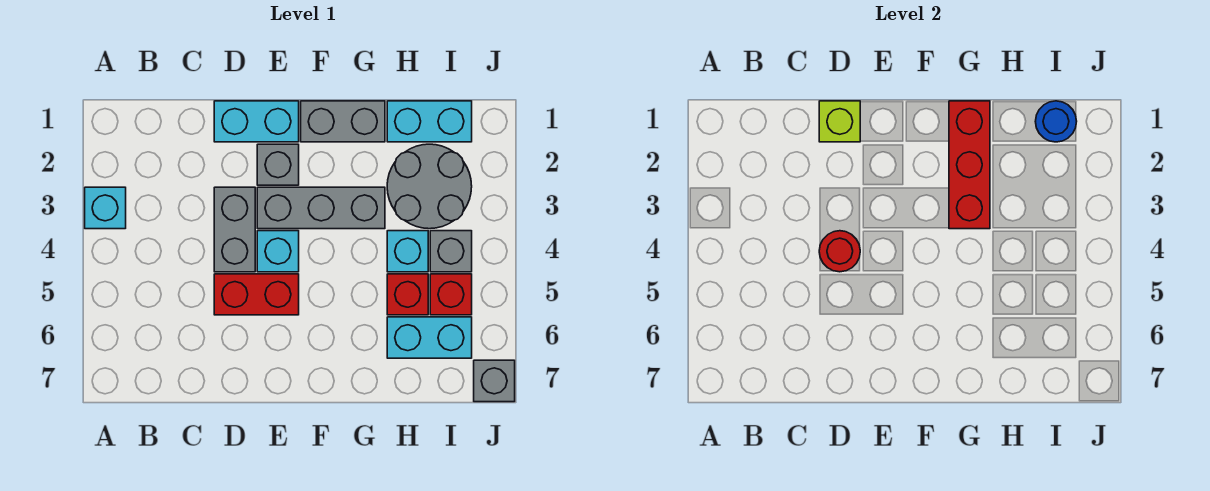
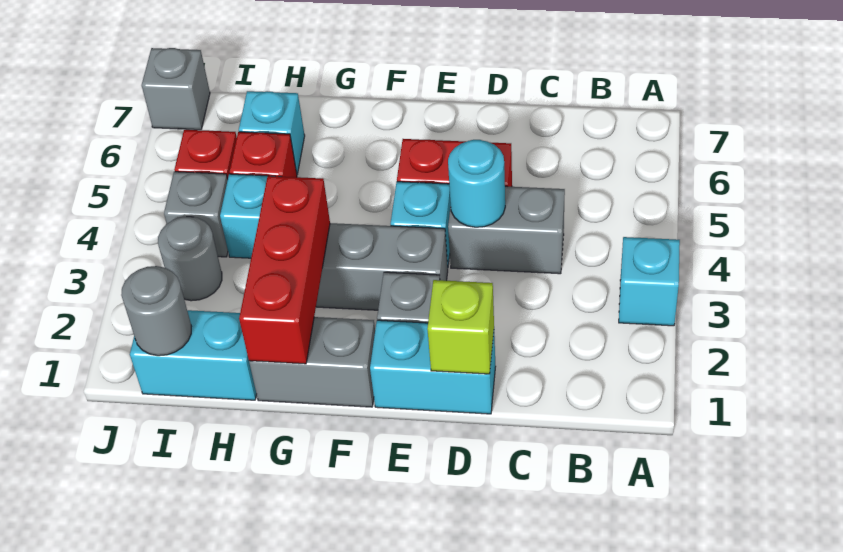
grey brick D3:D4 level 1 -> grey brick C4:D4 level 1
red round brick D4 level 2 -> cyan round brick D4 level 2
grey round brick H2:I3 level 1 -> grey round brick I3 level 1
cyan brick H6:I6 level 1 -> cyan brick H6 level 1
blue round brick I1 level 2 -> grey round brick I1 level 2

